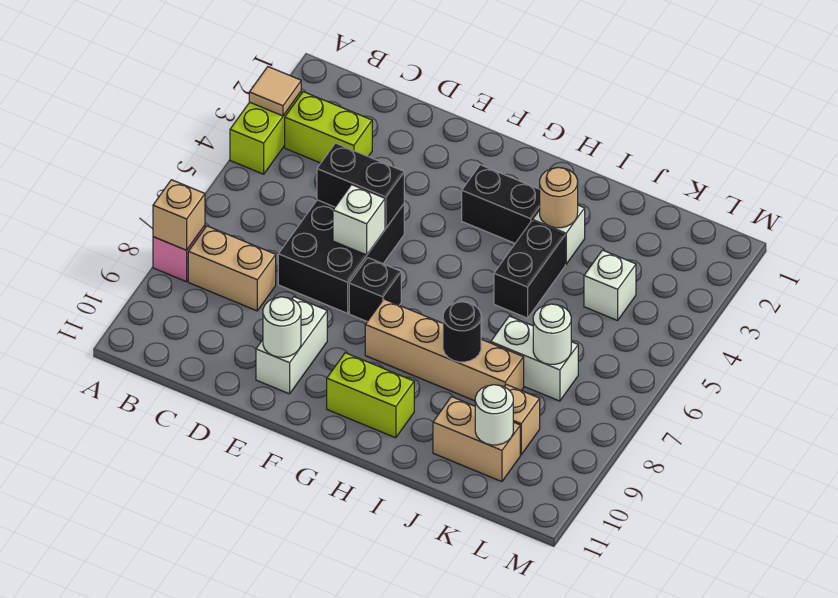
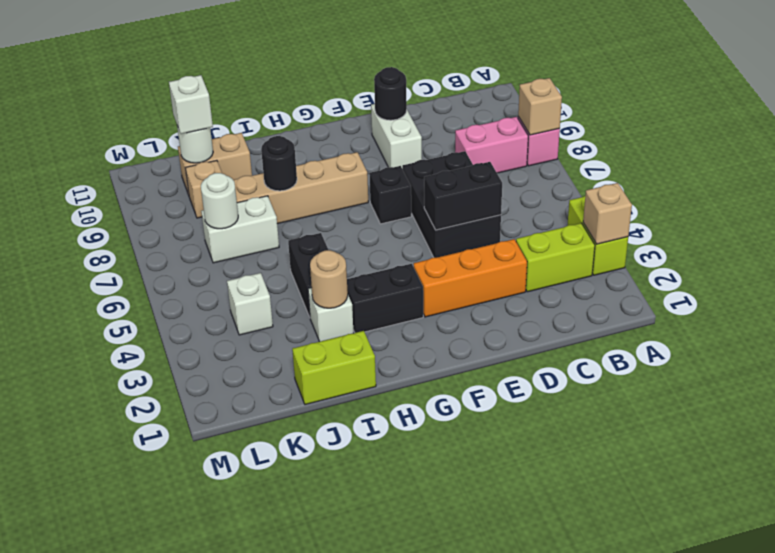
tan tile A3 level 2 -> tan brick A3 level 2
tan brick B8:C8 level 1 -> pink brick B8:C8 level 1
none -> orange brick D3:F3 level 1
white brick E6 level 2 -> white brick K10 level 3
white round brick E10 level 2 -> black round brick E10 level 2
lime brick G10:H10 level 1 -> lime brick I1:J1 level 1

